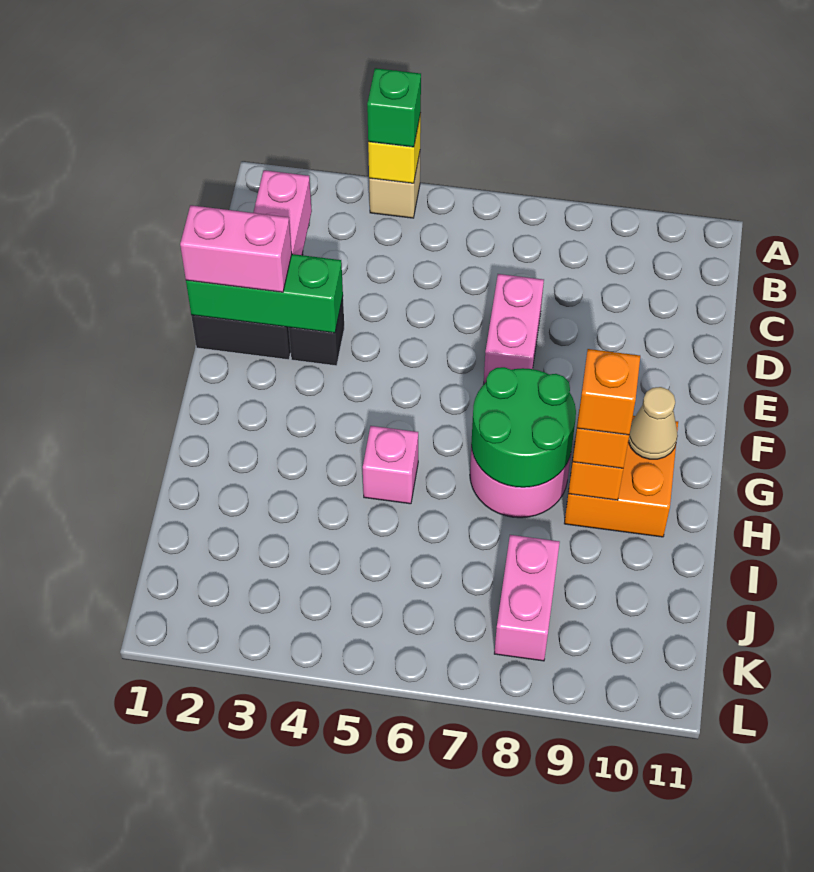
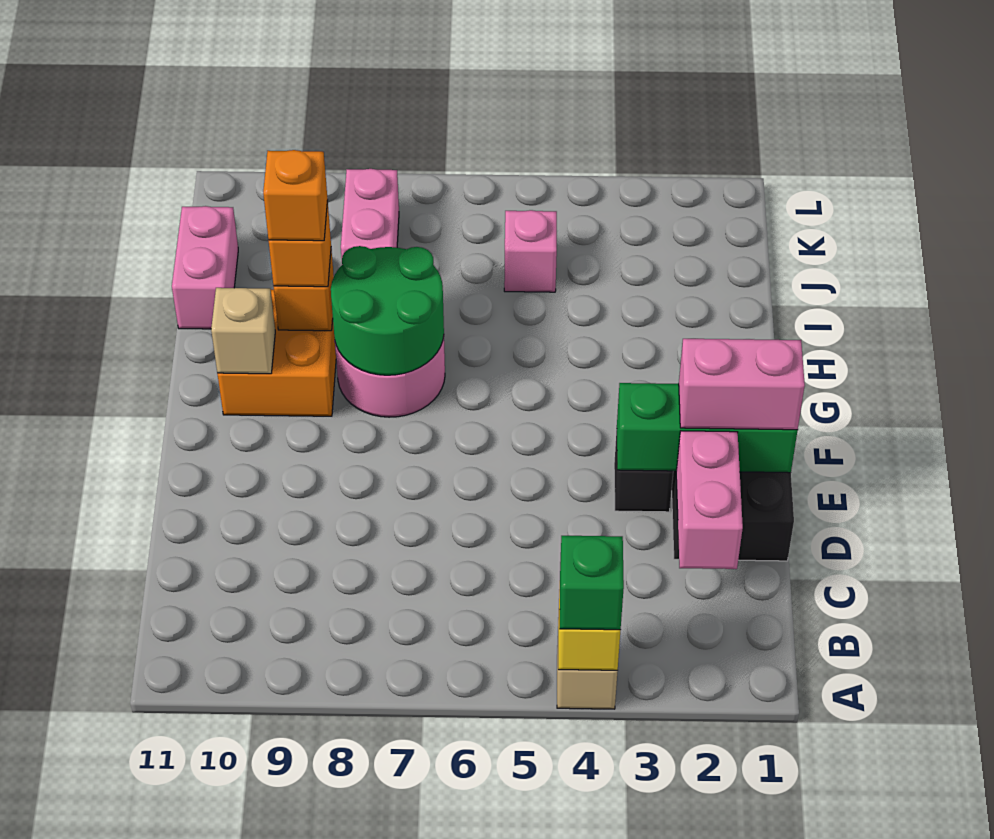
pink brick D7:E7 level 1 -> pink brick I11:J11 level 1
tan cone G10 level 2 -> tan brick G10 level 2
pink brick H5 level 1 -> pink brick J5 level 1

